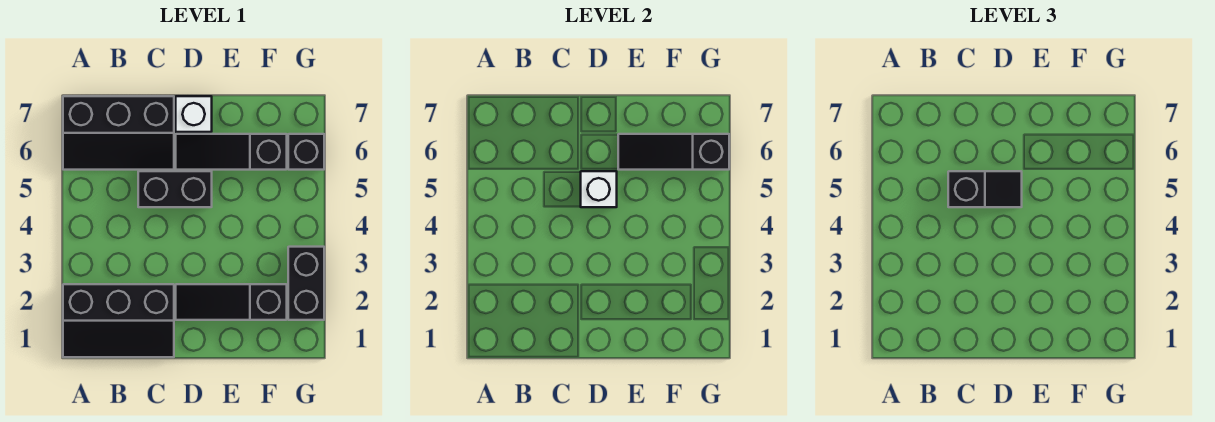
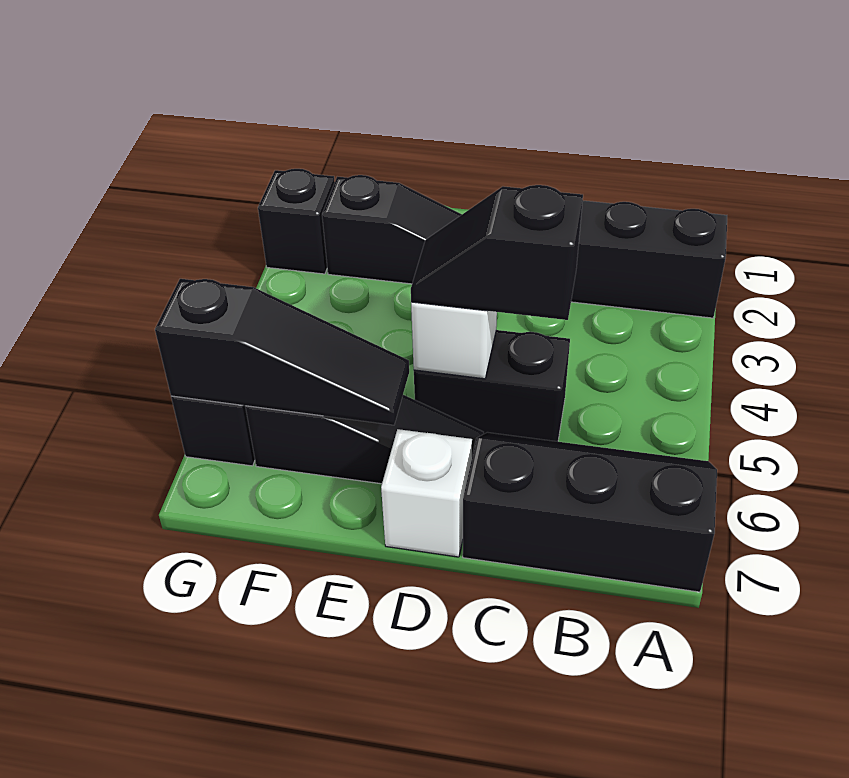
black brick G2:G3 level 1 -> black brick G2 level 1

